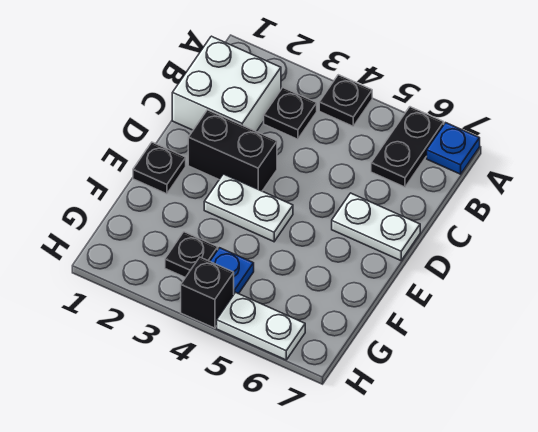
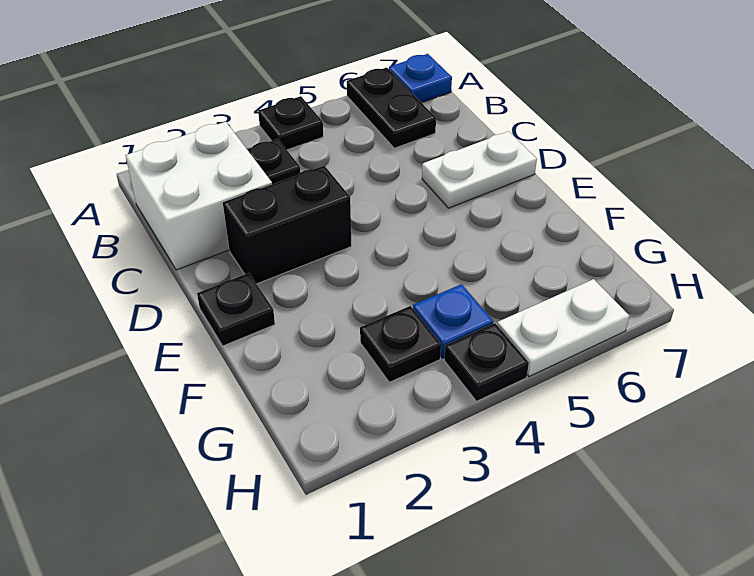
white plate E3:E4 level 1 -> none
black brick H4 level 1 -> black plate H4 level 1

